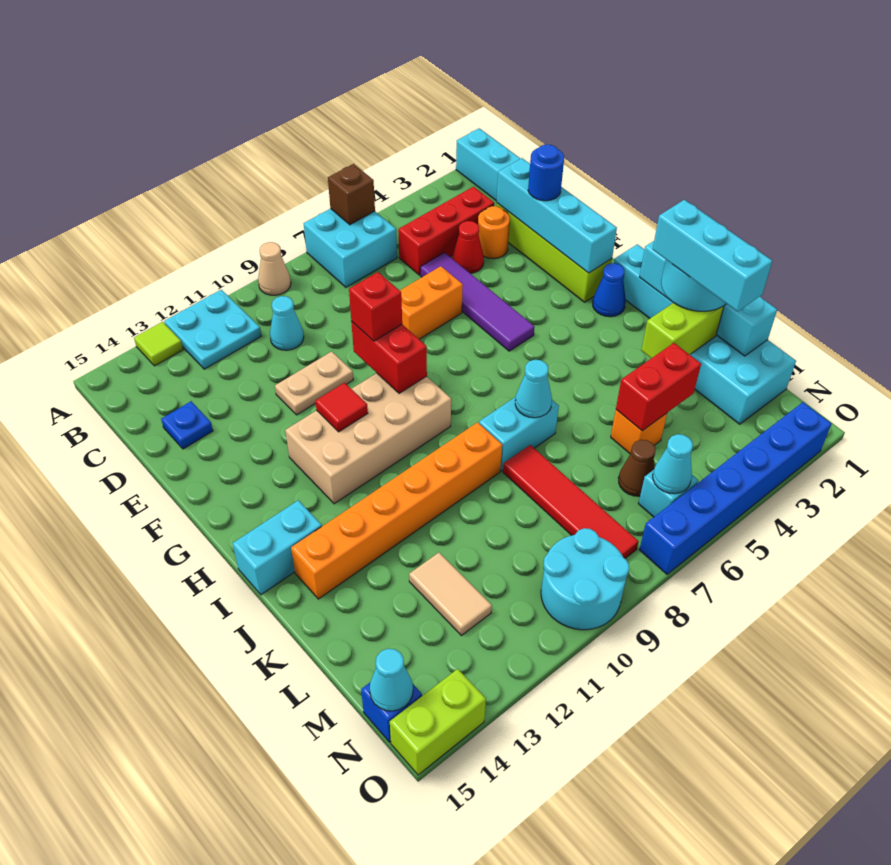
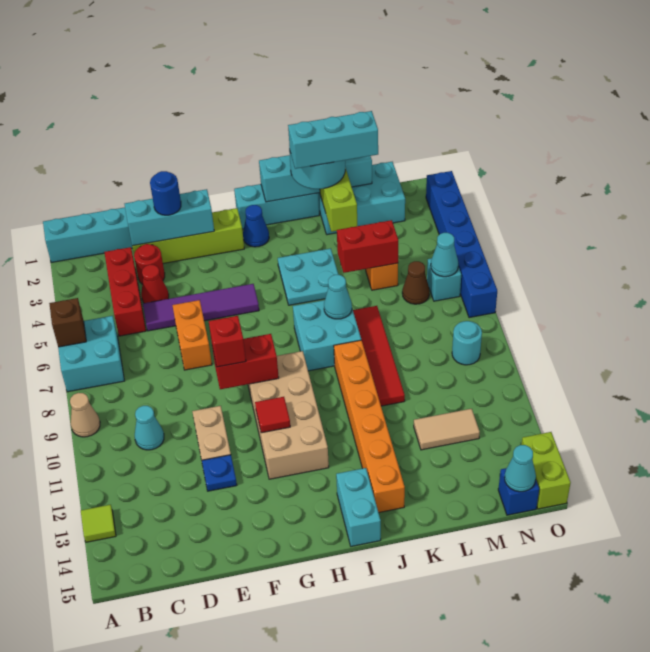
cyan plate A11:B12 level 1 -> cyan plate I4:J5 level 1
cyan brick D2:G2 level 2 -> cyan brick D2:F2 level 2
orange round brick D3 level 1 -> red round brick D3 level 1
blue plate D14 level 1 -> blue plate E12 level 1
cyan brick J7:J8 level 1 -> cyan brick I7:J8 level 1
red tile K8:N8 level 1 -> red tile K7:K10 level 1
red brick L4:L5 level 2 -> red brick K5:L5 level 2
cyan round brick N9:O10 level 1 -> cyan round brick N9 level 1

